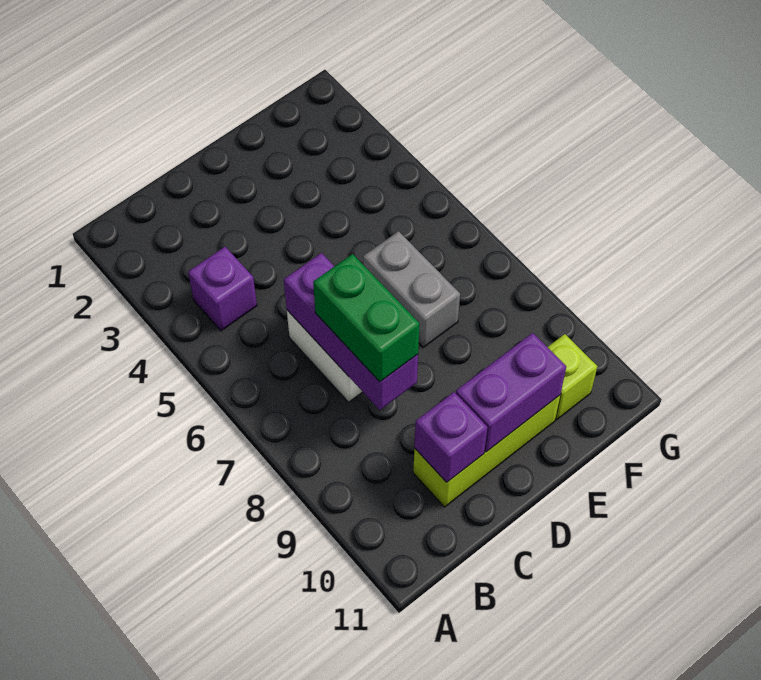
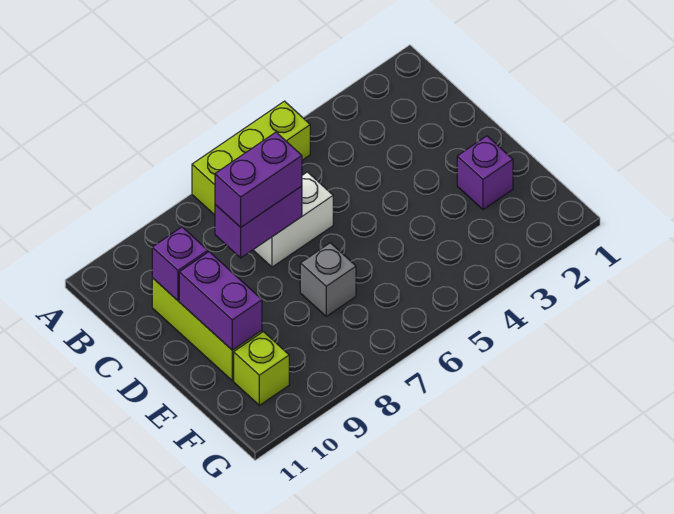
none -> lime brick A5:A7 level 1
purple brick B4 level 1 -> purple brick E2 level 1
purple brick C6:C8 level 2 -> purple brick C7:C8 level 2
green brick C7:C8 level 3 -> purple brick C7:C8 level 3
grey brick E6:E7 level 1 -> grey brick E7 level 1

